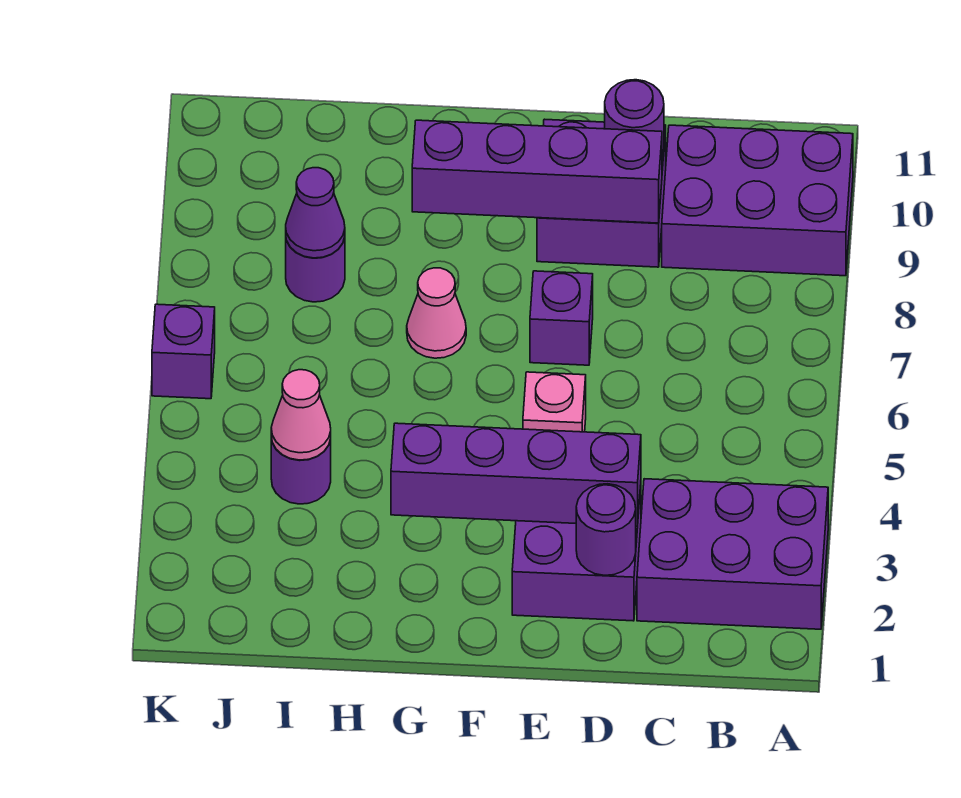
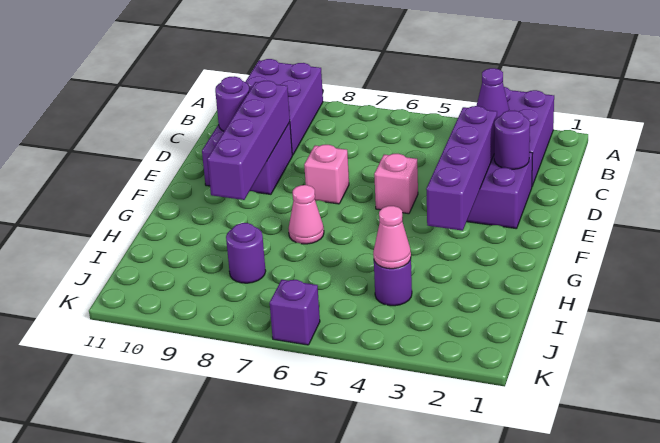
purple brick E7 level 1 -> pink brick E7 level 1
purple cone I8 level 2 -> purple cone B3 level 2

